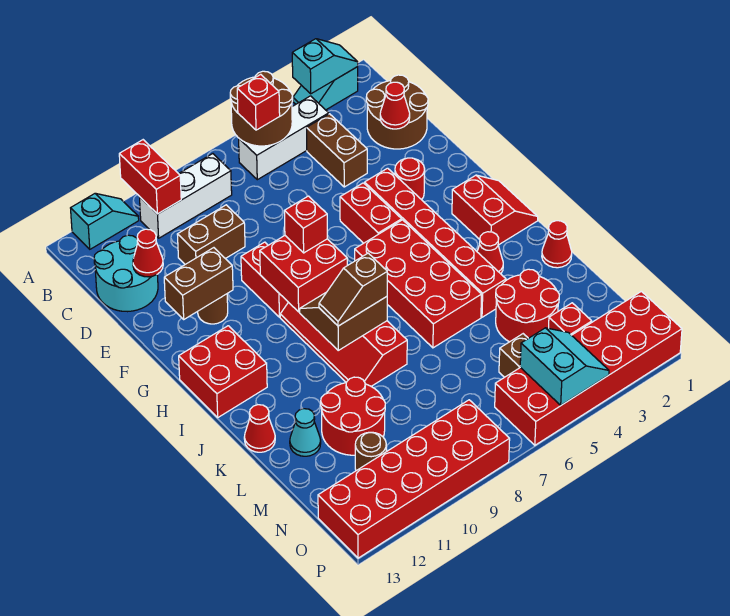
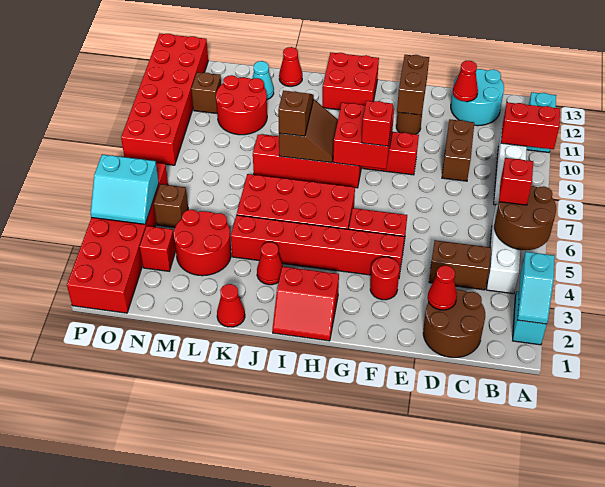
brown round brick N11 level 1 -> brown brick N11 level 1

